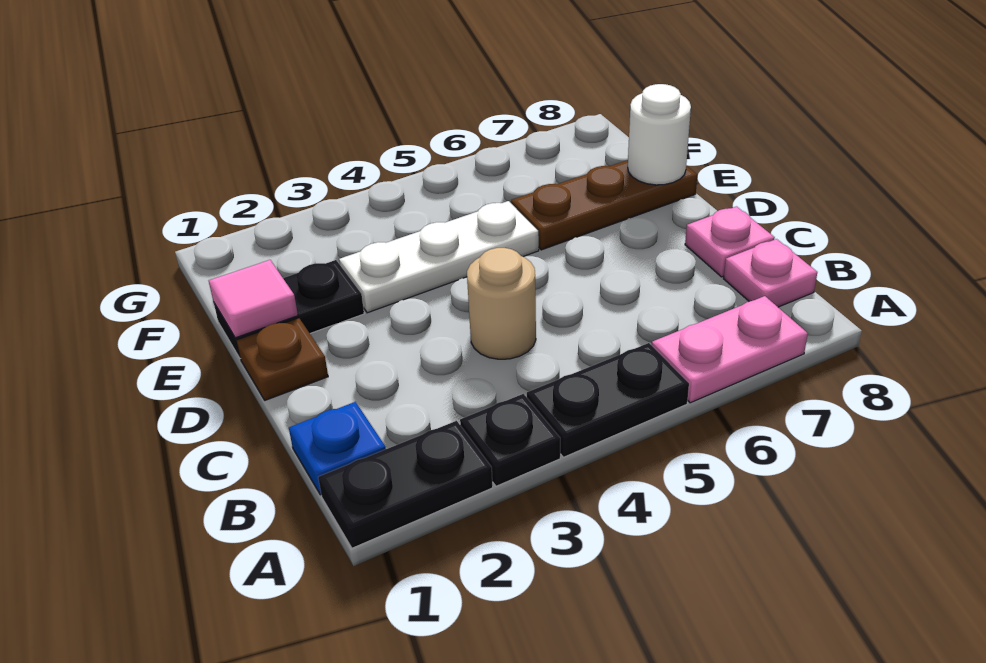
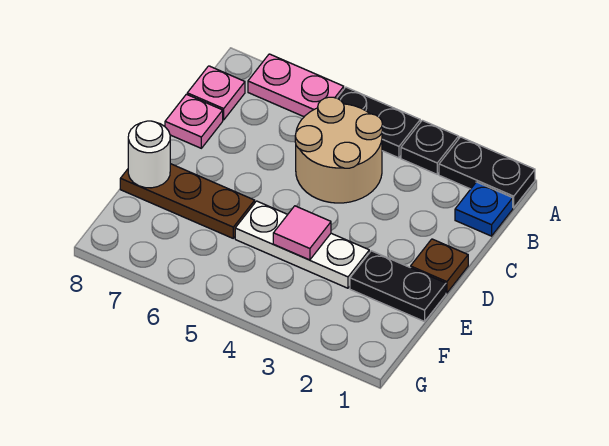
tan round brick C4 level 1 -> tan round brick B4:C5 level 1
pink tile E1 level 2 -> pink tile E4 level 2

